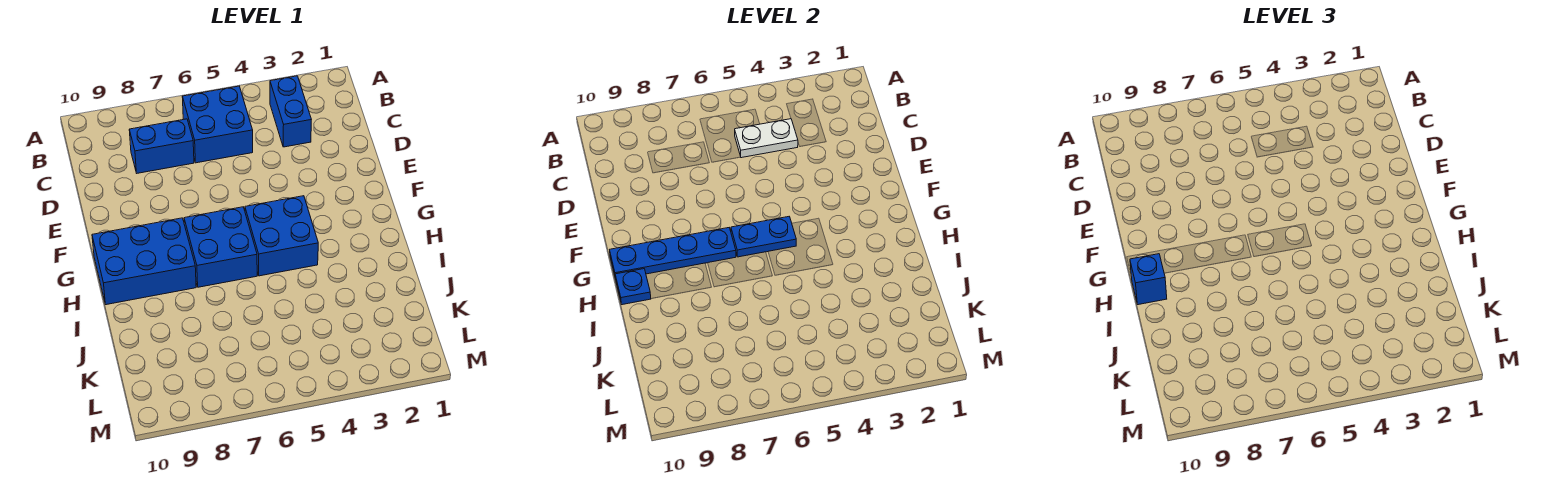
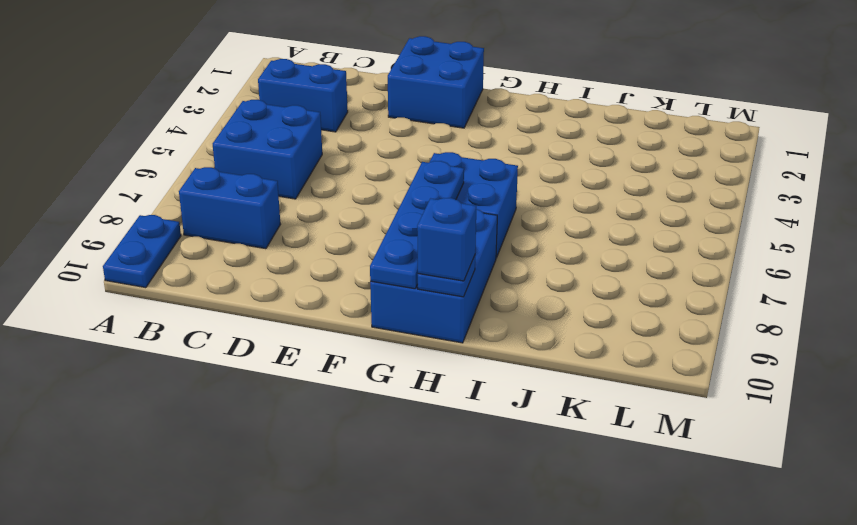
white plate C4:C5 level 2 -> none
blue brick C7:C8 level 1 -> blue brick B8:C8 level 1
blue brick G4:H5 level 1 -> blue brick E1:F2 level 1
blue plate G5:G6 level 2 -> blue plate A9:A10 level 1

